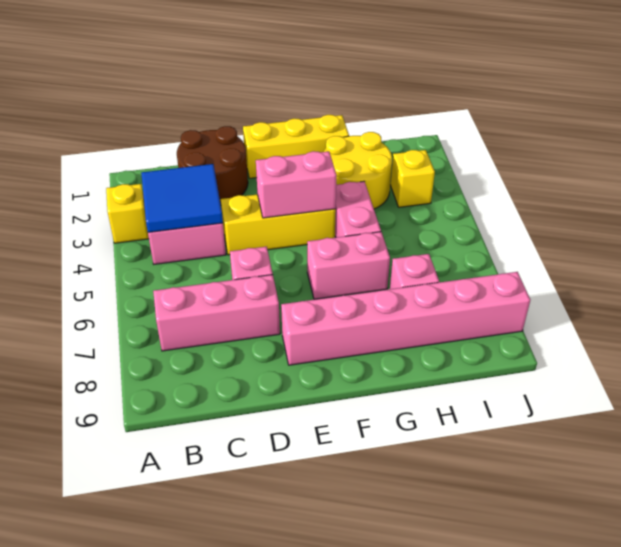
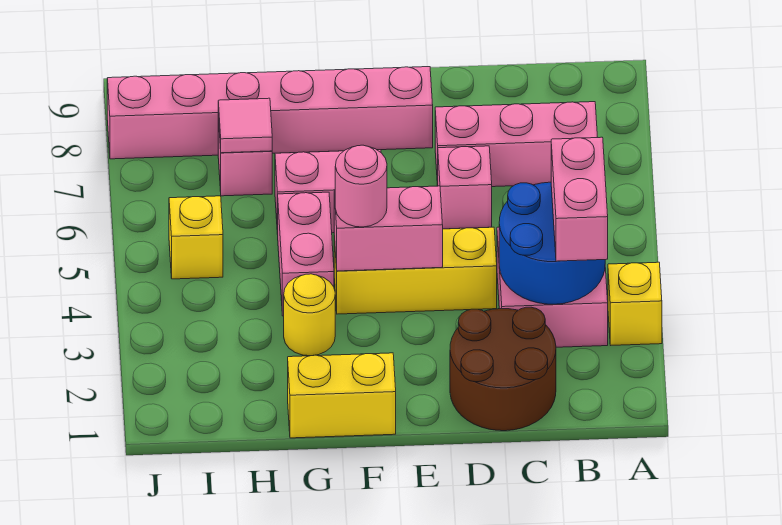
blue tile B3:C4 level 2 -> blue round brick B3:C4 level 2
none -> pink brick B3:B4 level 3
yellow brick E1:G1 level 1 -> yellow brick F1:G1 level 1
none -> pink round brick F4 level 3
yellow round brick G2:H3 level 1 -> yellow round brick G3 level 1
none -> pink tile H7 level 2
yellow brick I3 level 1 -> yellow brick I5 level 1

